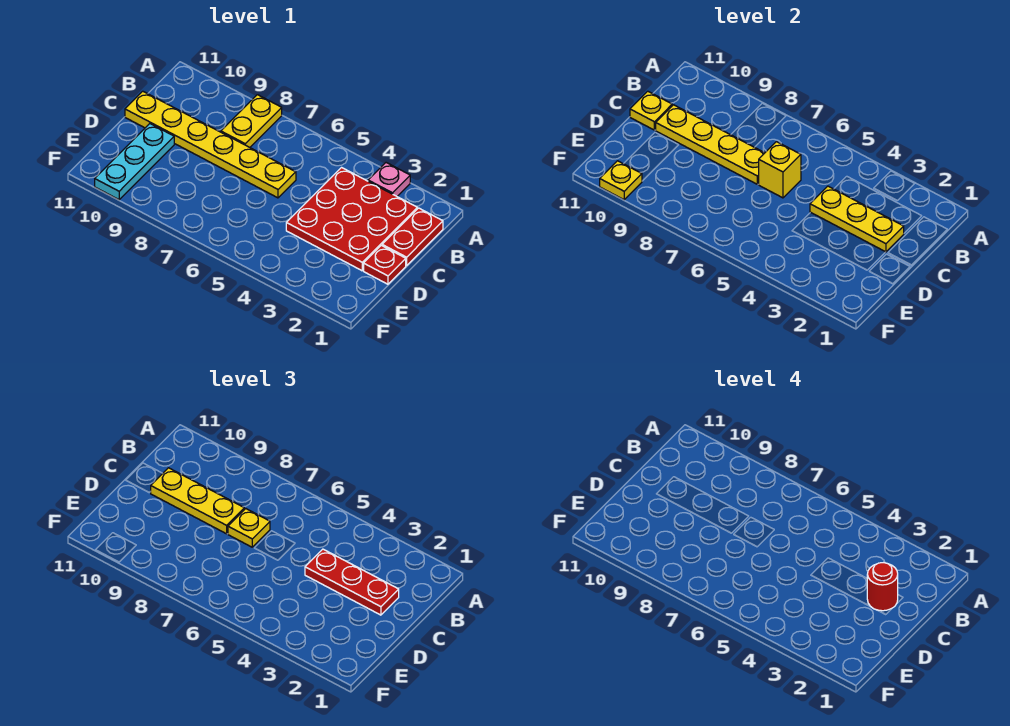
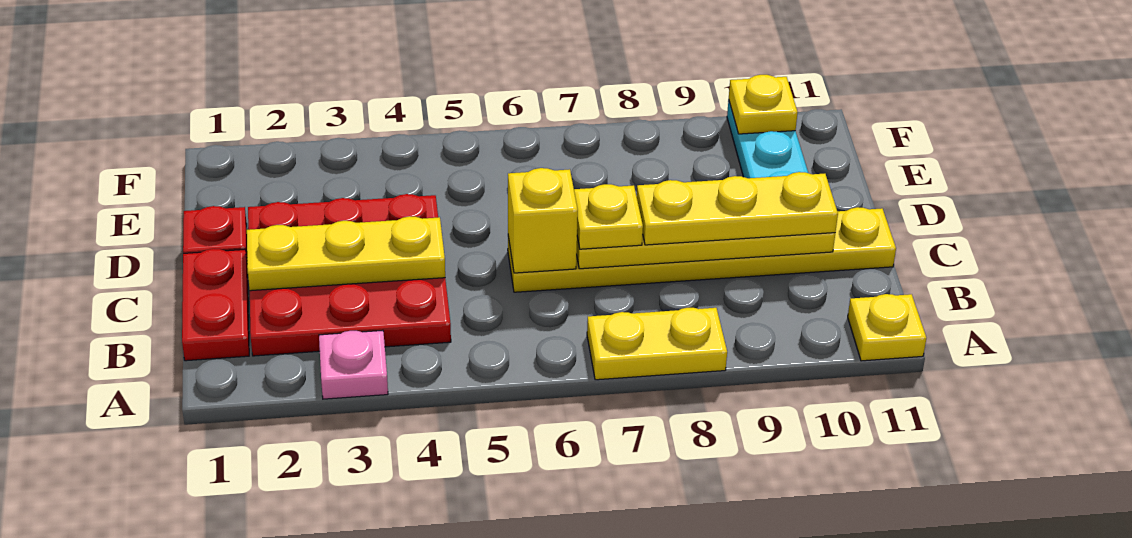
yellow plate A8:B8 level 1 -> yellow plate A7:A8 level 1
red plate C2:C4 level 3 -> none
red round brick C2 level 4 -> none
yellow plate C11 level 2 -> yellow plate A11 level 1

